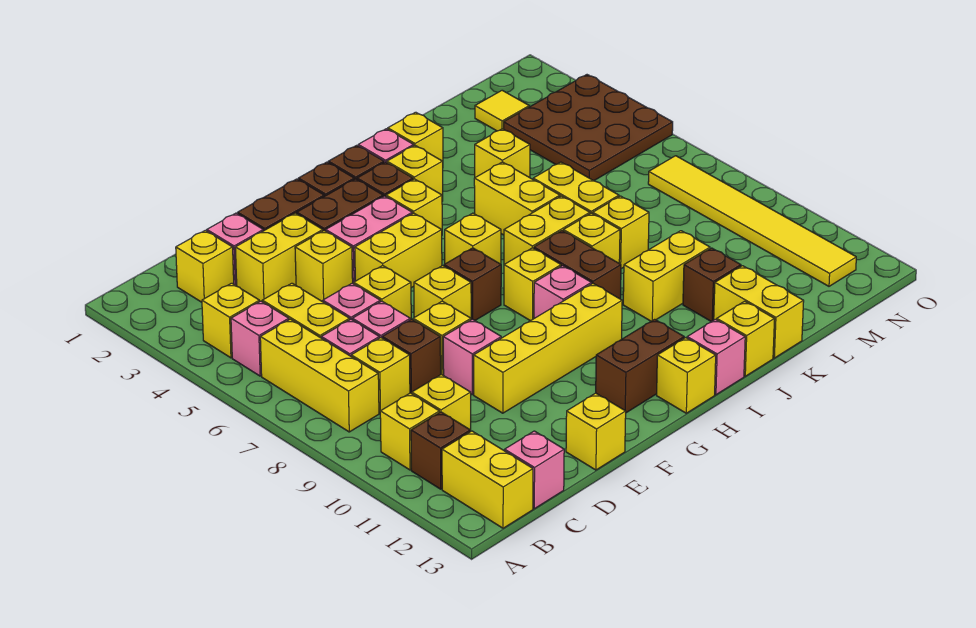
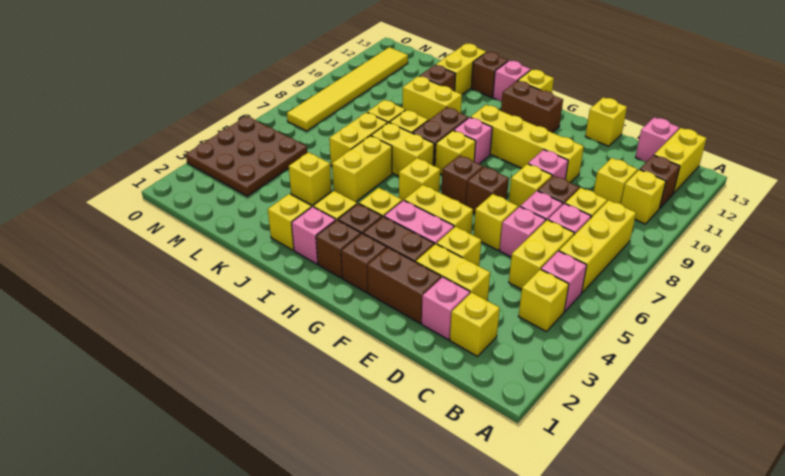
yellow brick F7 level 1 -> brown brick F7 level 1
yellow brick J13 level 1 -> brown brick J13 level 1
yellow tile M2 level 1 -> none

